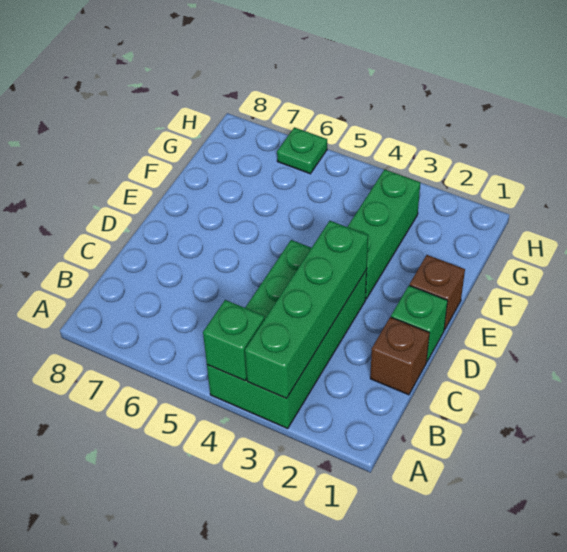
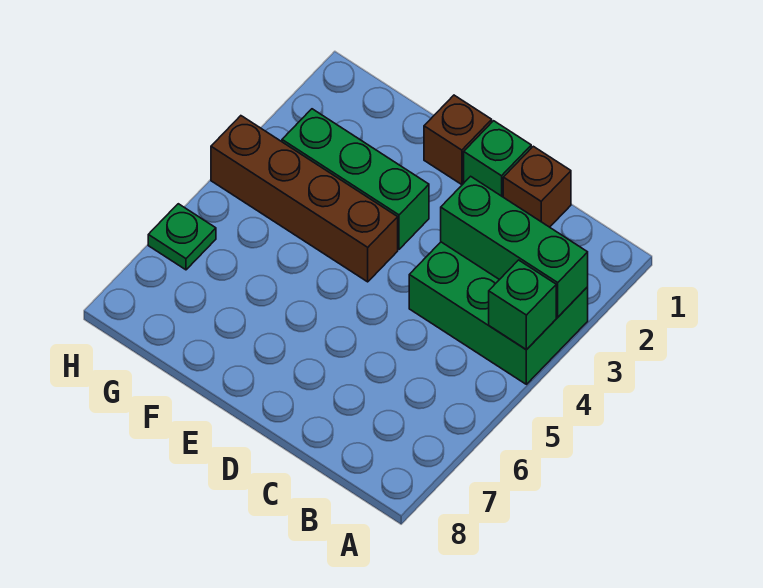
green brick A3:D4 level 1 -> green brick A3:C4 level 1
green brick A3:D3 level 2 -> green brick A3:C3 level 2
none -> brown brick E4:H4 level 1

